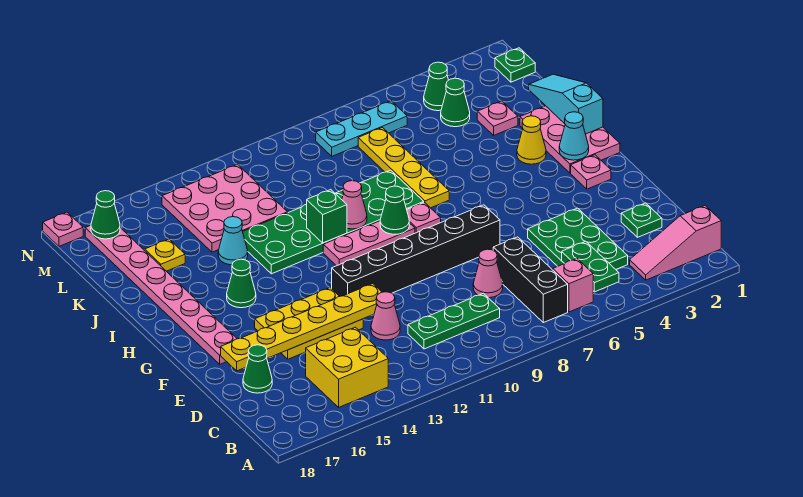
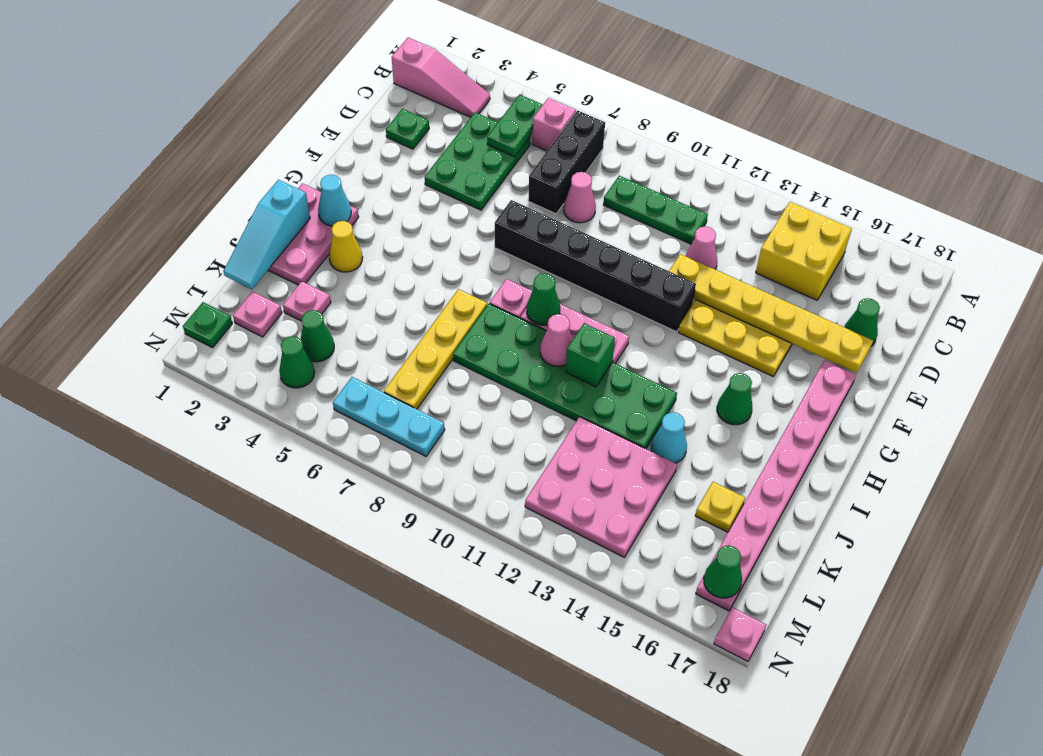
pink plate G2 level 1 -> pink plate L2 level 1

